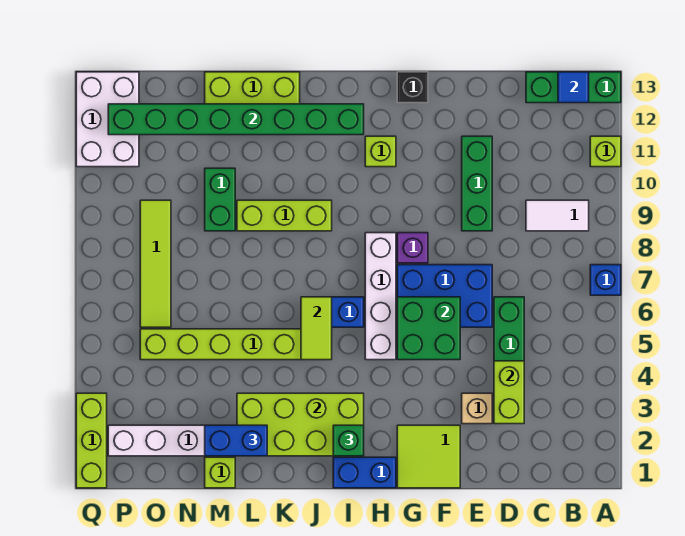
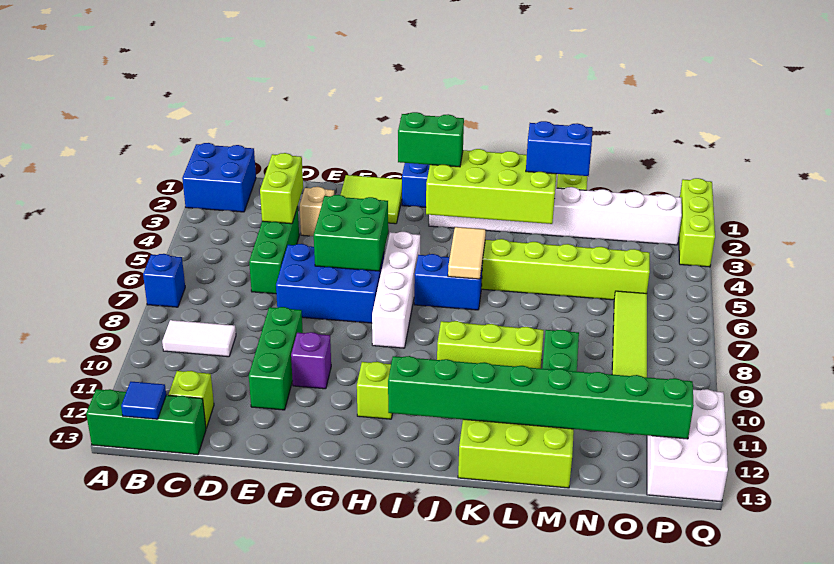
none -> blue brick A1:B2 level 1
lime brick A11 level 1 -> lime brick C12 level 1
purple brick G8 level 1 -> purple brick F10 level 1
black brick G13 level 1 -> none
green brick I2 level 3 -> green brick H2:I2 level 3
lime tile J5:J6 level 2 -> tan tile J5:J6 level 2

